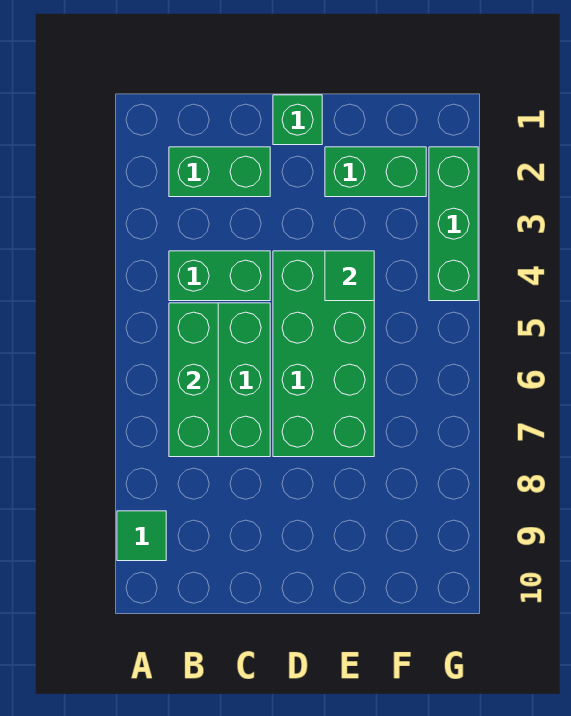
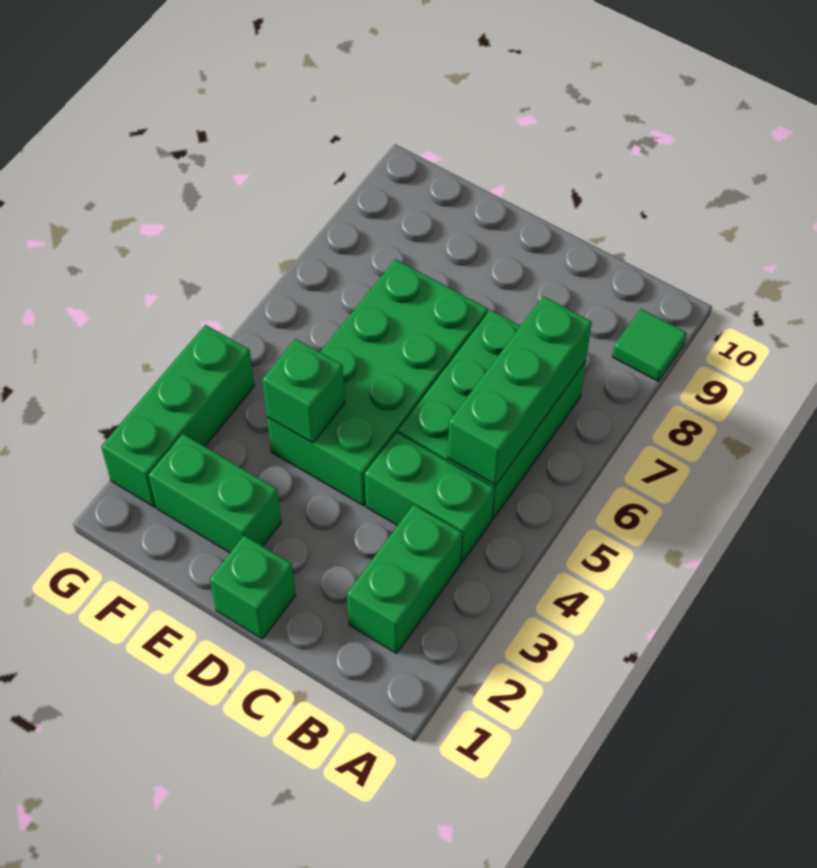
green brick B2:C2 level 1 -> green brick B2:B3 level 1
green tile E4 level 2 -> green brick E4 level 2

